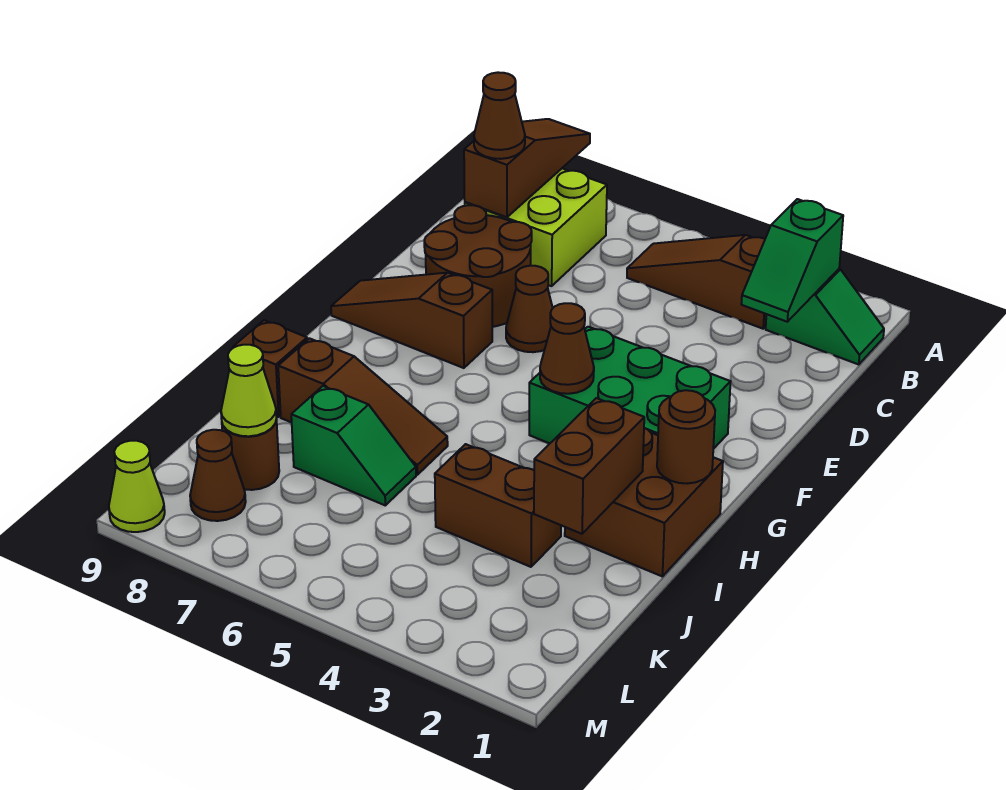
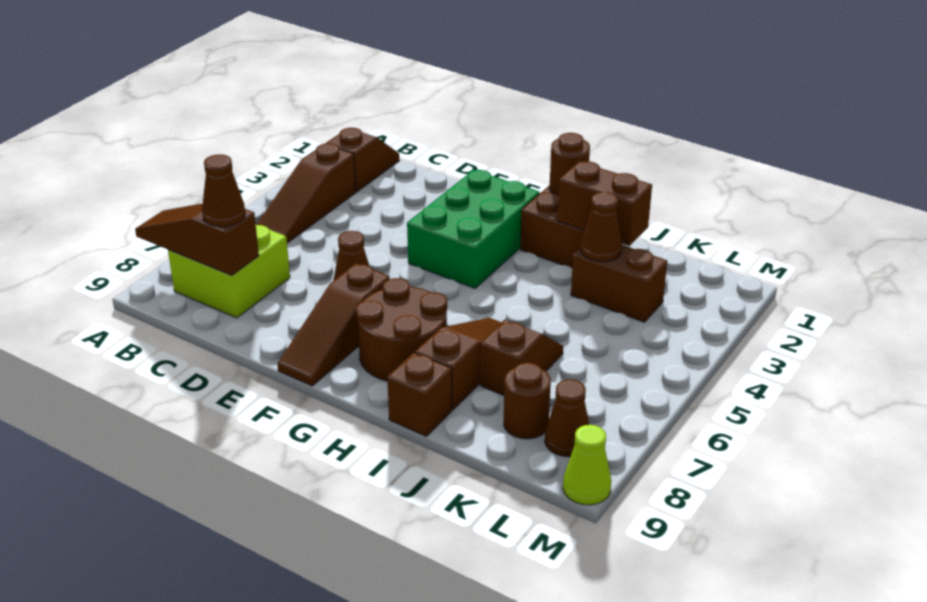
green slope B1:B2 level 1 top 2 -> brown slope B1:B2 level 1 top 2
green slope B2:C2 level 2 top B -> none
brown round brick D7:E8 level 1 -> brown round brick G7:H8 level 1
brown cone G4 level 2 -> brown cone J3 level 2
brown brick J3:J4 level 1 -> brown brick J3:K3 level 1
green slope J6:J7 level 1 top 7 -> brown slope J6:J7 level 1 top 7
lime cone K8 level 2 -> none

